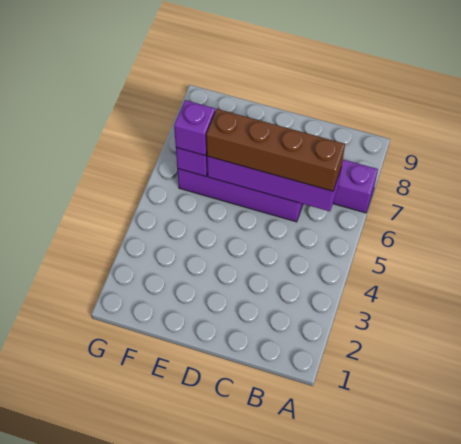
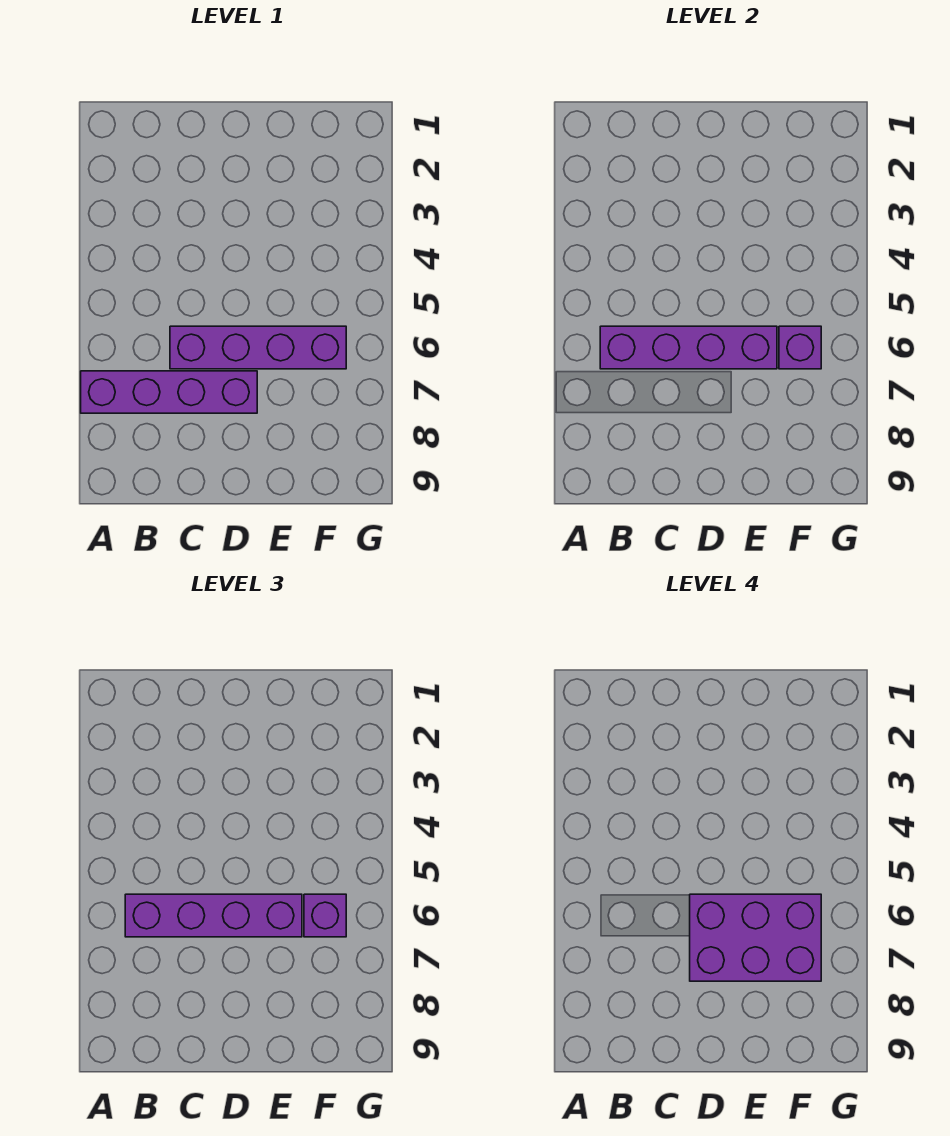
brown brick B6:E6 level 3 -> purple brick B6:E6 level 3
none -> purple brick D6:F7 level 4

